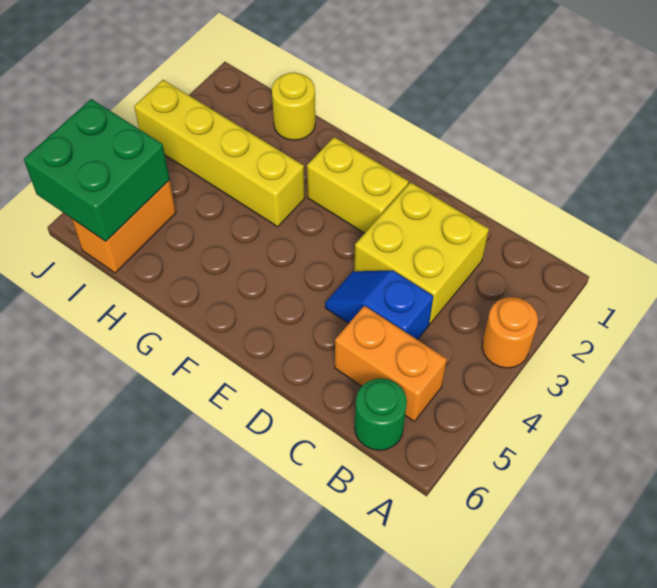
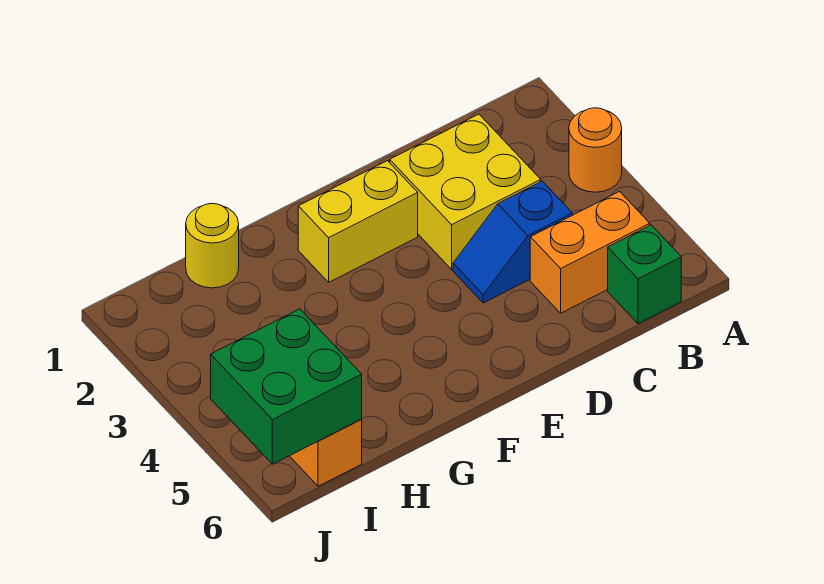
green round brick B6 level 1 -> green brick B6 level 1
yellow brick G3:J3 level 1 -> none

